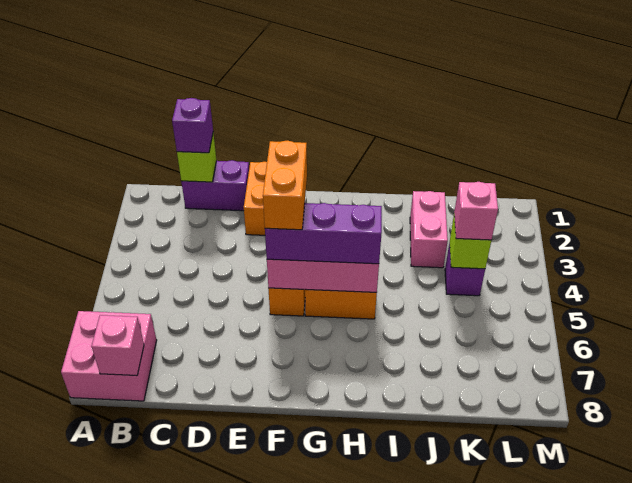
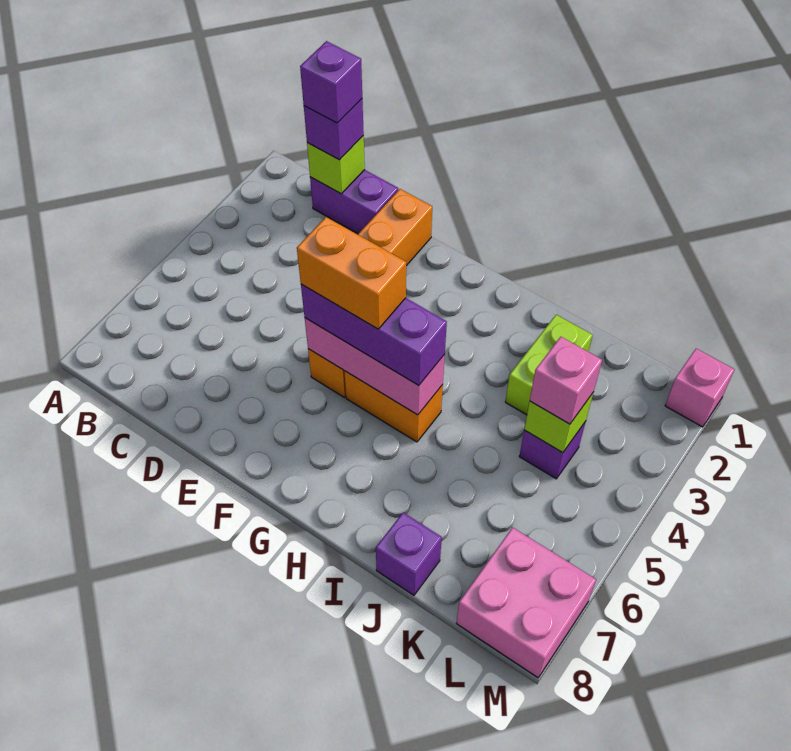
pink brick A7:B8 level 1 -> pink brick L7:M8 level 1
pink brick B8 level 2 -> pink brick M1 level 1
none -> purple brick C1 level 4
orange brick F4:F5 level 4 -> orange brick F5:G5 level 4
pink brick J2:J3 level 1 -> lime brick J2:J3 level 1
none -> purple brick J8 level 1

